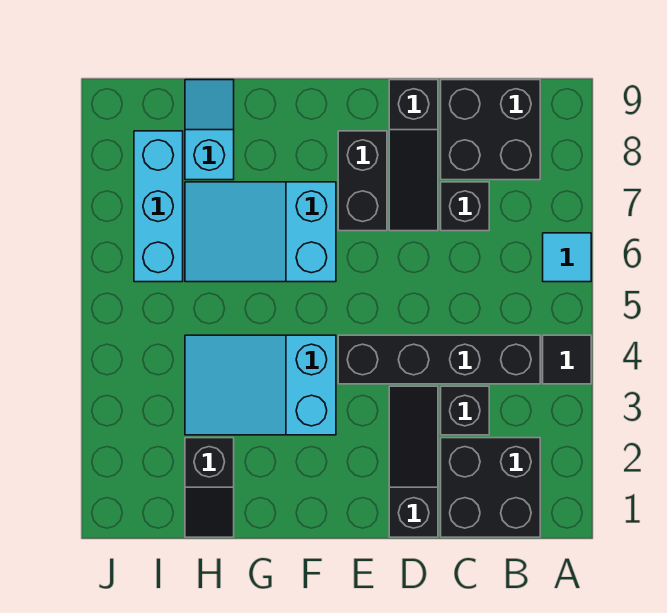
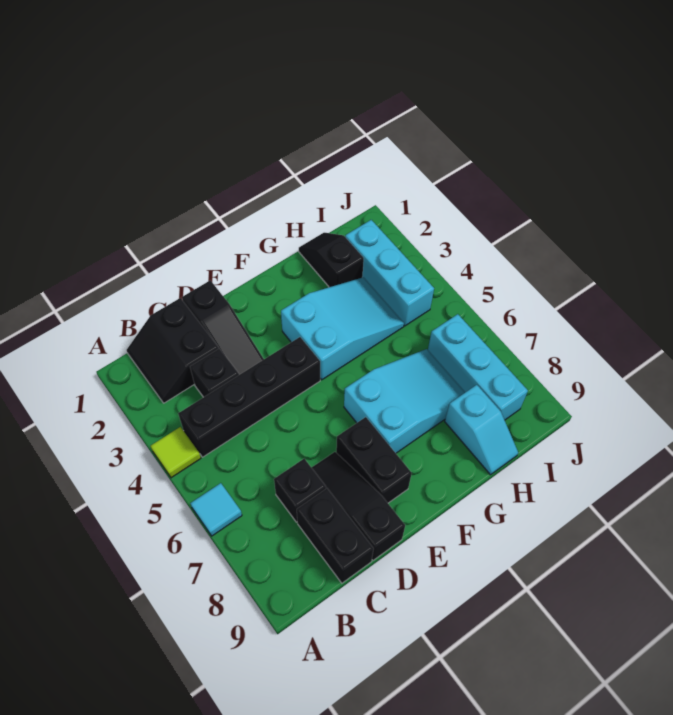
black tile A4 level 1 -> lime tile A4 level 1
black brick B1:C2 level 1 -> black slope B1:C2 level 1 top C
black brick B8:C9 level 1 -> black brick C8:C9 level 1
none -> cyan brick I2:I4 level 1

